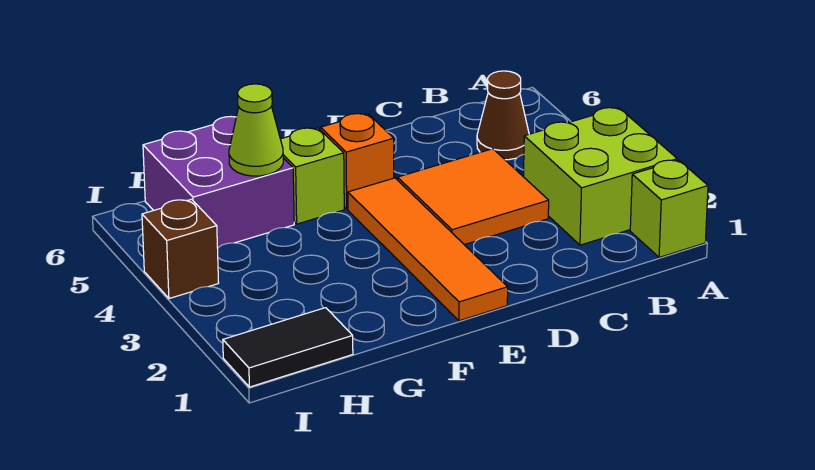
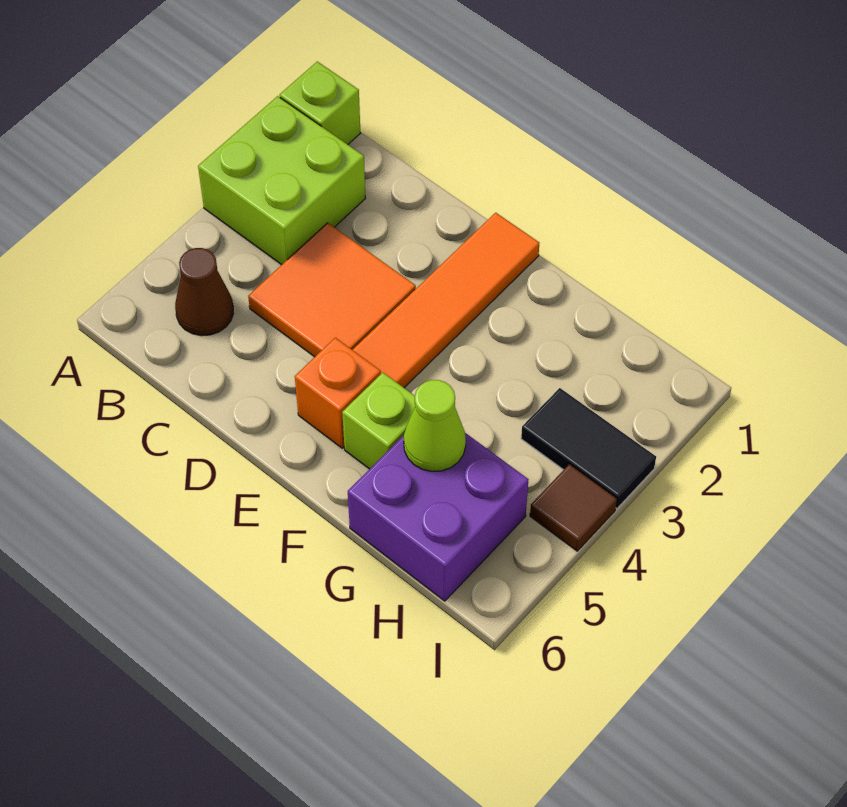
black tile H1:I1 level 1 -> black tile H3:I3 level 1
brown brick I4 level 1 -> brown tile I4 level 1

